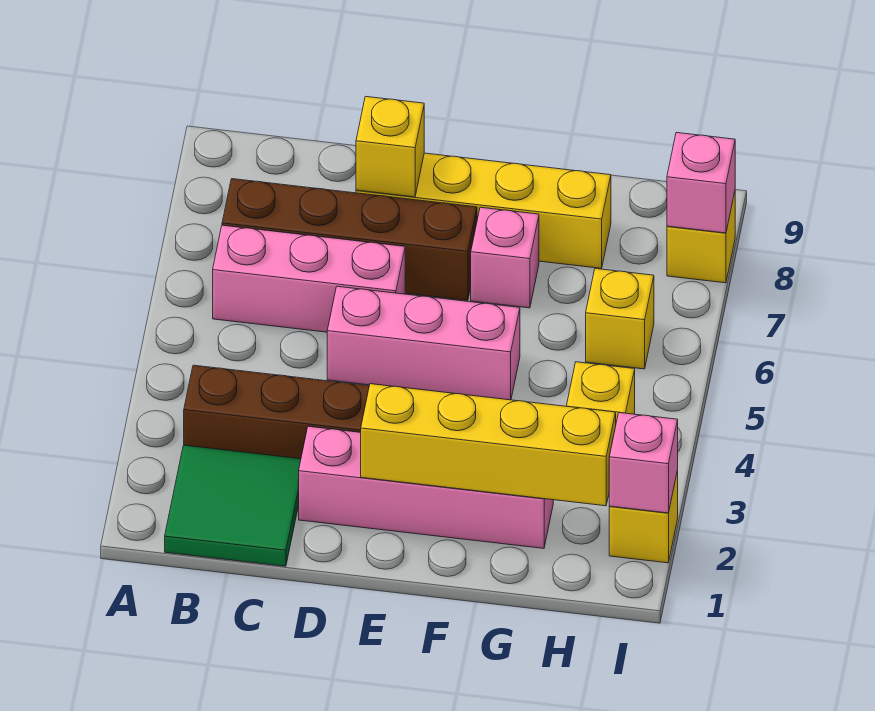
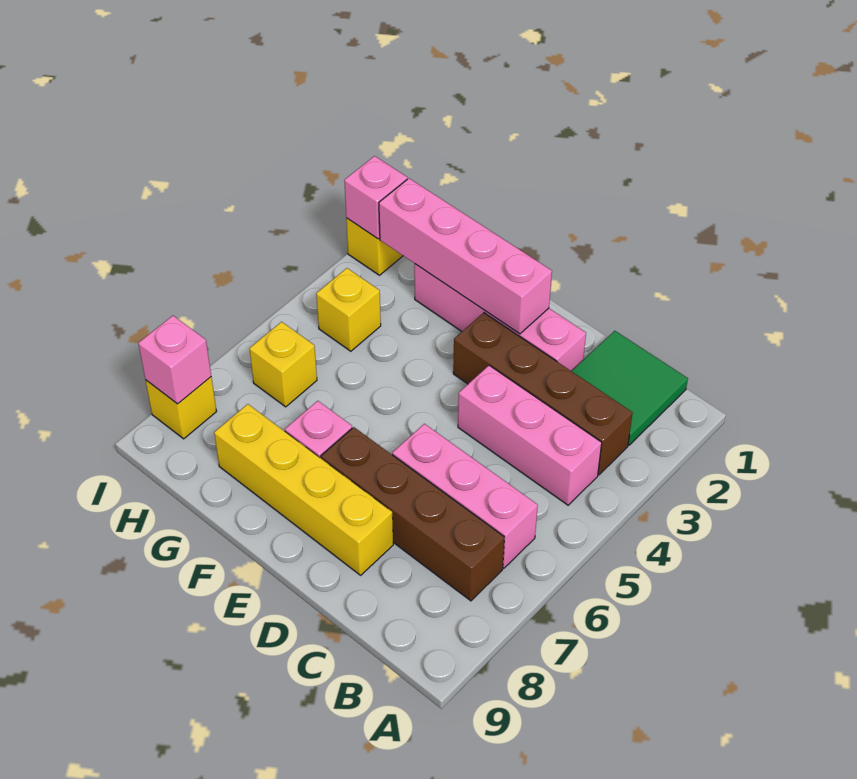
pink brick D5:F5 level 1 -> pink brick B4:D4 level 1
yellow brick D8 level 2 -> none
yellow brick E2:H2 level 2 -> pink brick E2:H2 level 2

